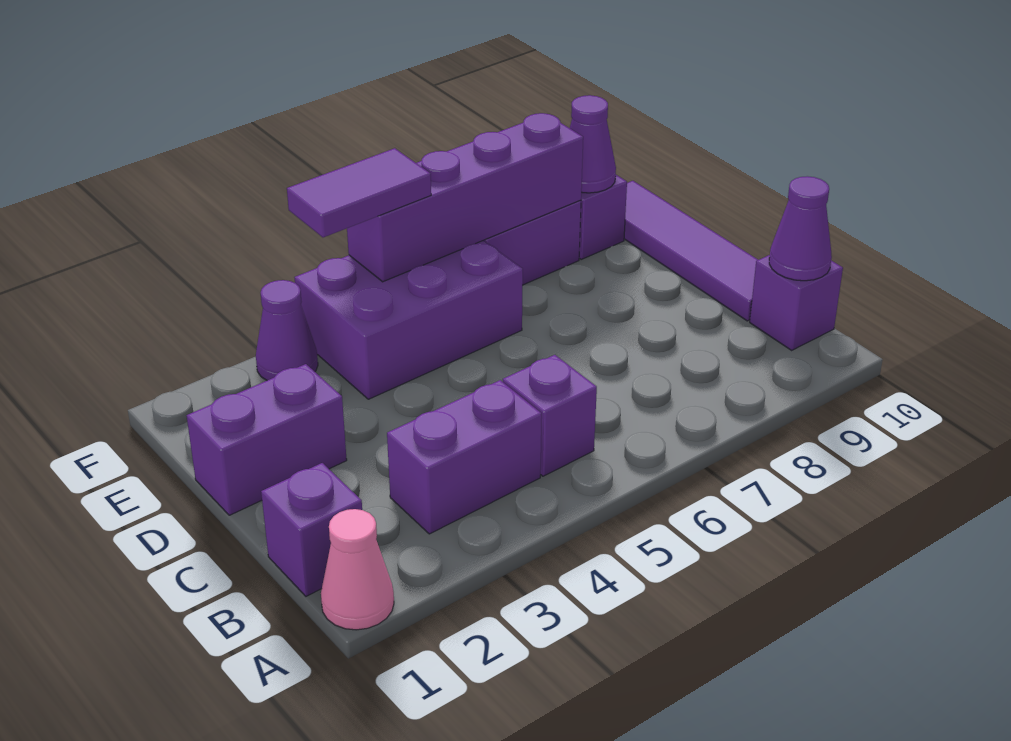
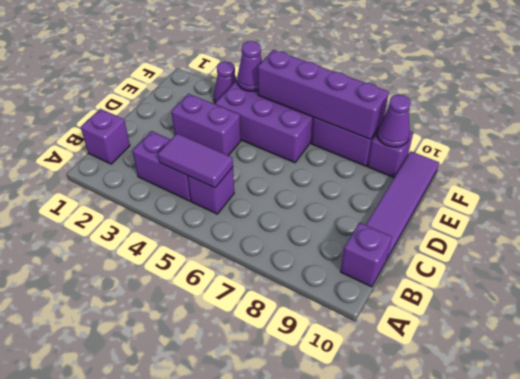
pink cone A1 level 1 -> none
purple cone B10 level 2 -> purple cone F4 level 2
purple brick D1:D2 level 1 -> purple brick D3:D4 level 1
purple tile F4:F5 level 3 -> purple tile B4:B5 level 2

